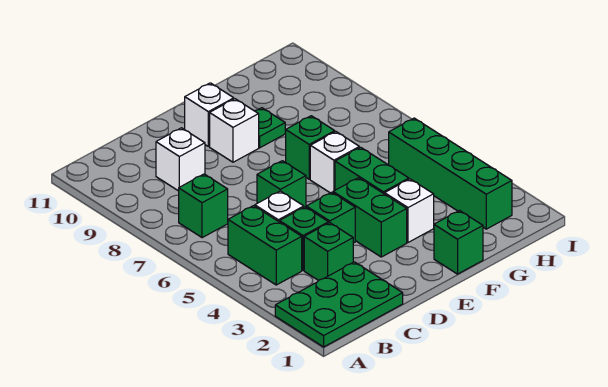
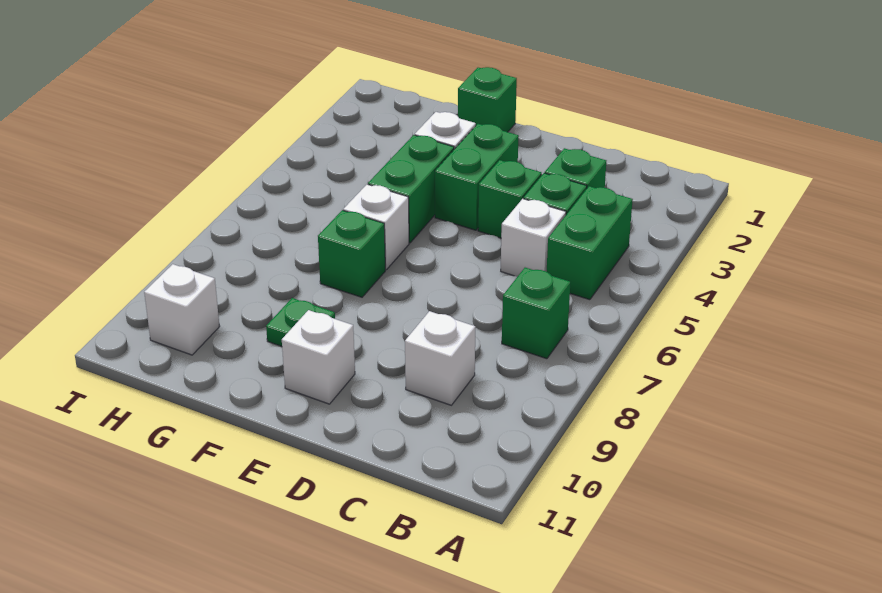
green plate A1:C2 level 1 -> none
green brick D6 level 1 -> none
white brick E9 level 1 -> white brick H10 level 1
green brick H2:H5 level 1 -> none

